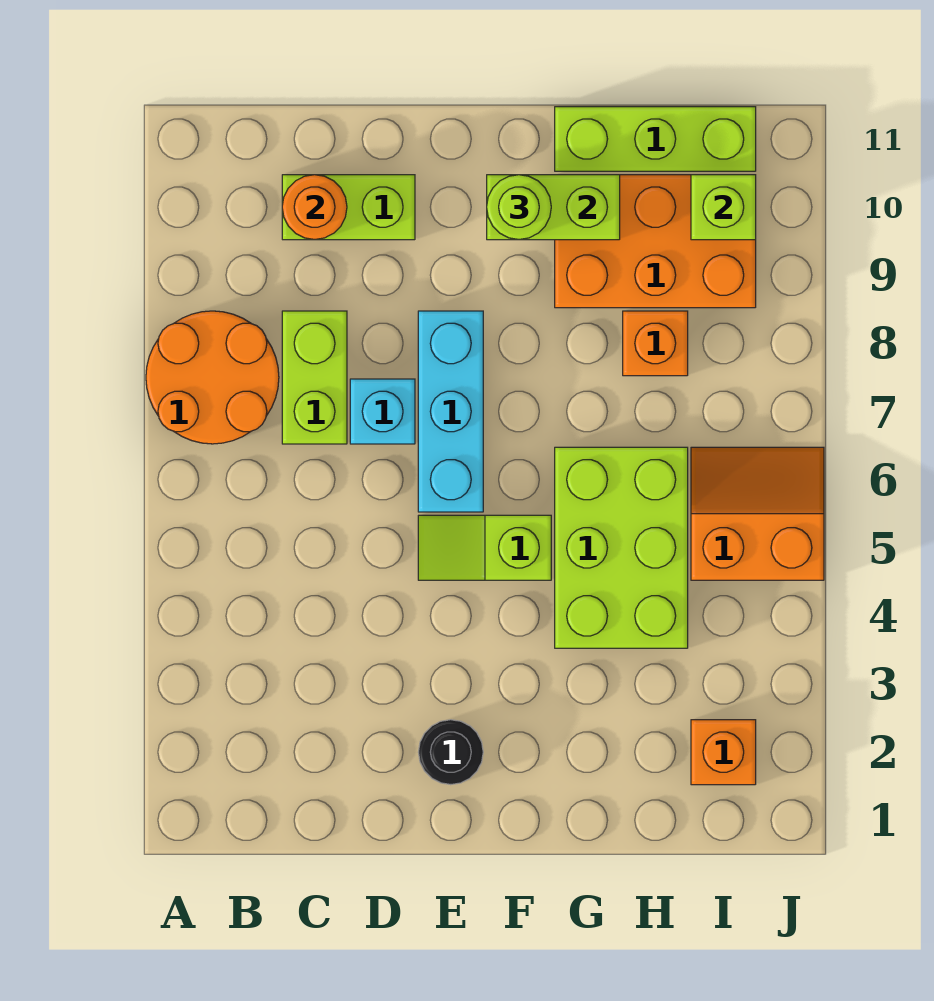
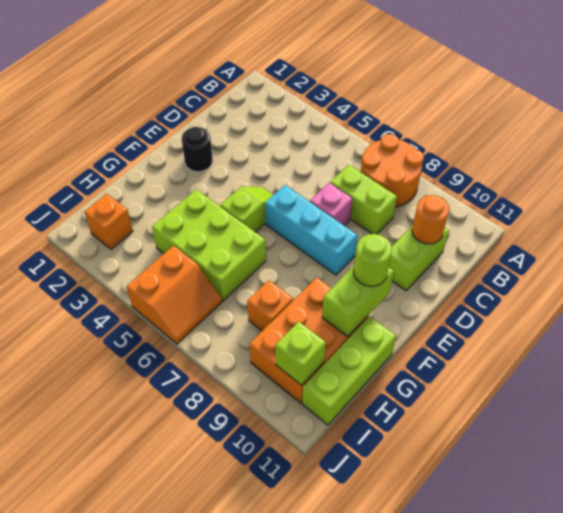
cyan brick D7 level 1 -> pink brick D7 level 1

